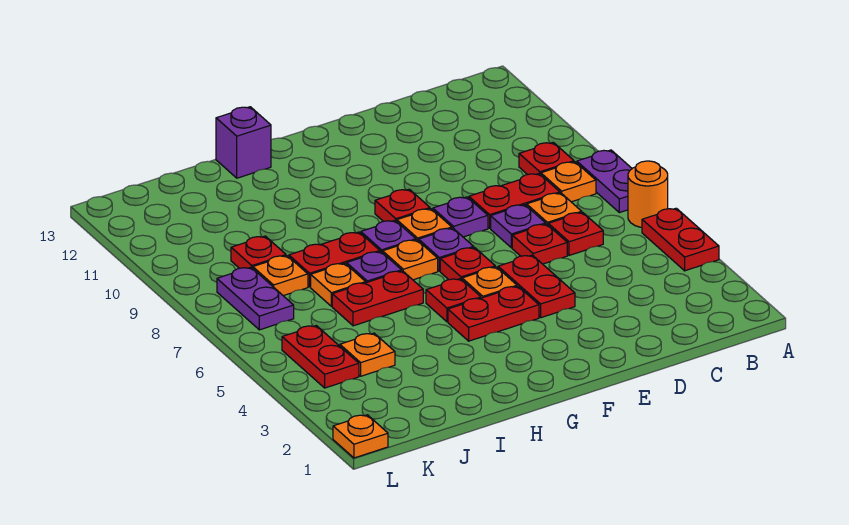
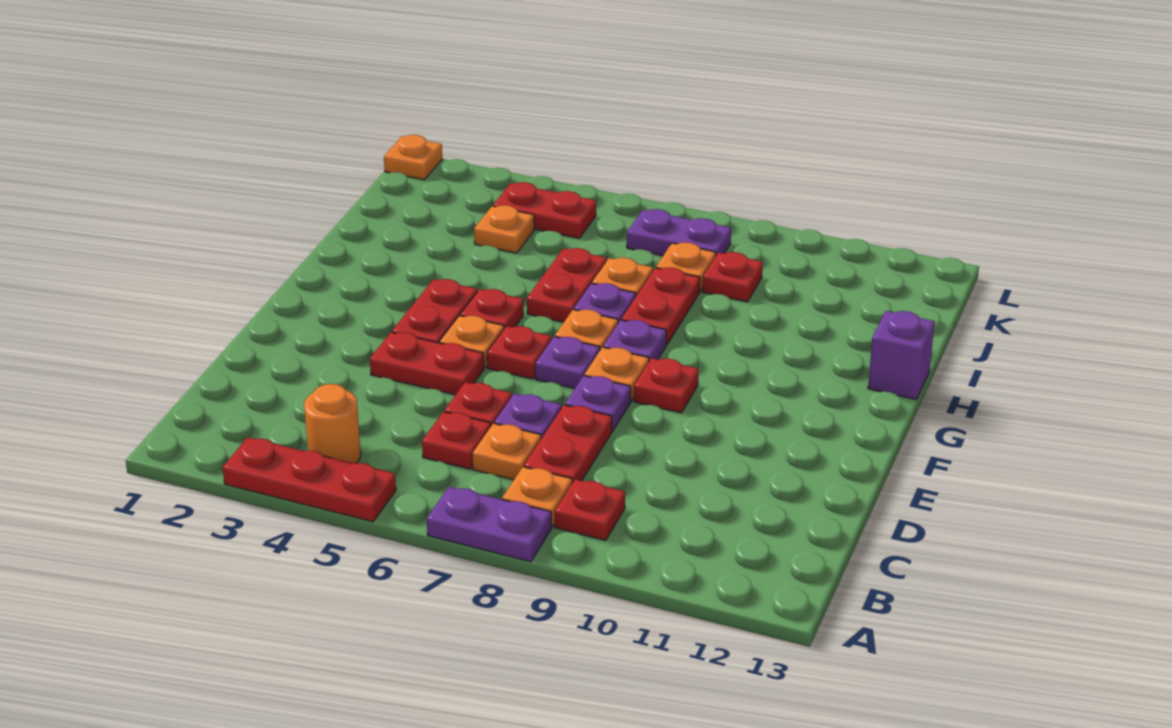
red plate A4:A5 level 1 -> red plate A3:A5 level 1
orange round brick A6 level 1 -> orange round brick B4 level 1

